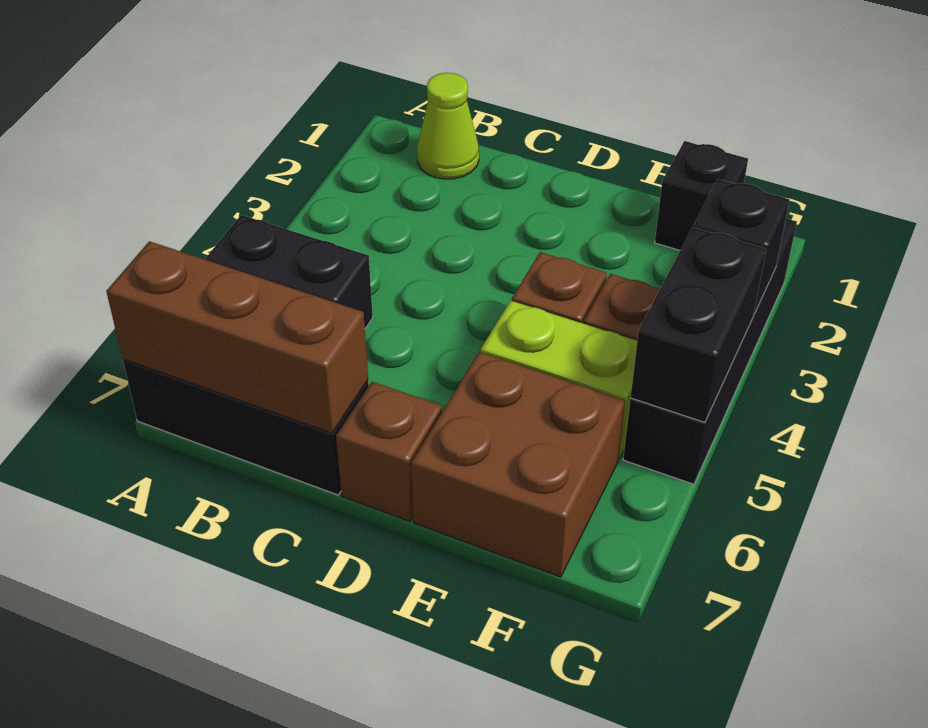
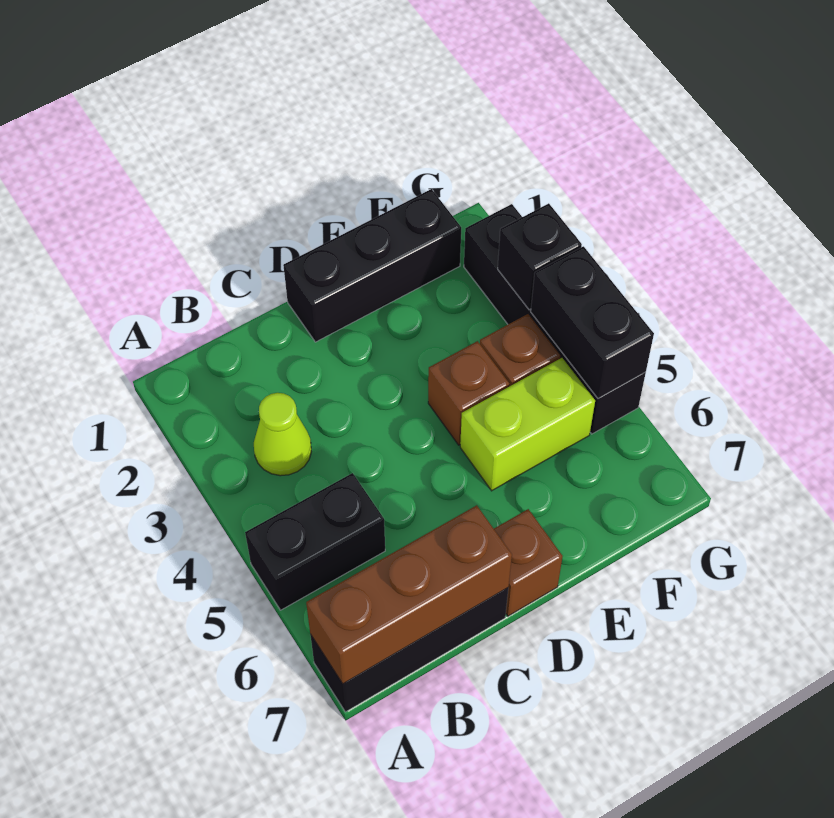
lime cone B1 level 1 -> lime cone B3 level 1
brown brick E6:F7 level 1 -> none
black brick F1 level 1 -> black brick D1:F1 level 1

